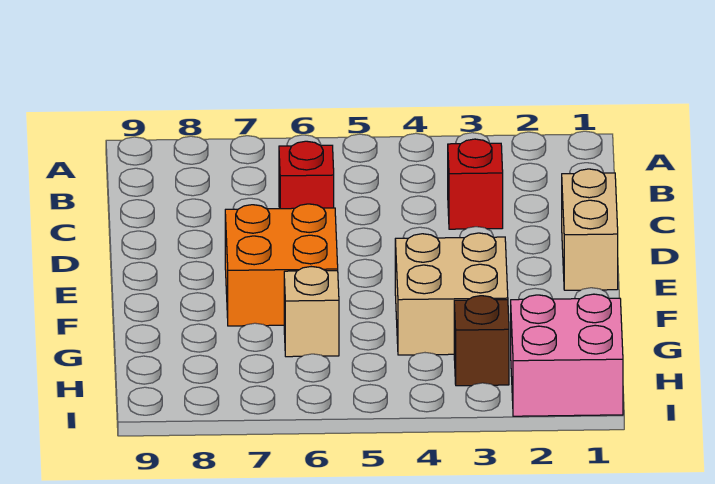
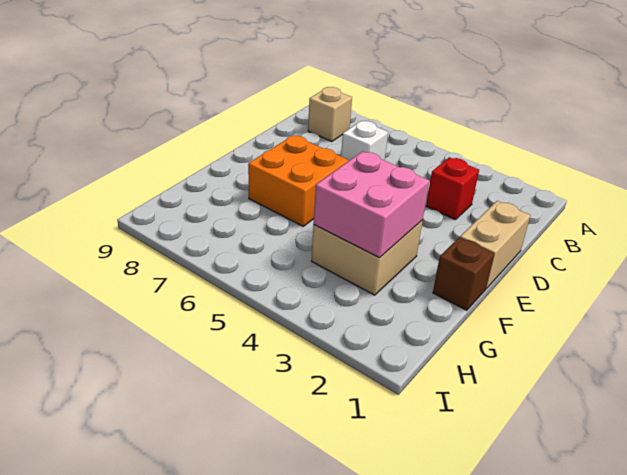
red brick C6 level 1 -> white brick C6 level 1
tan brick G6 level 1 -> tan brick B8 level 1
pink brick H1:I2 level 1 -> pink brick F3:G4 level 2
brown brick H3 level 1 -> brown brick F1 level 1

